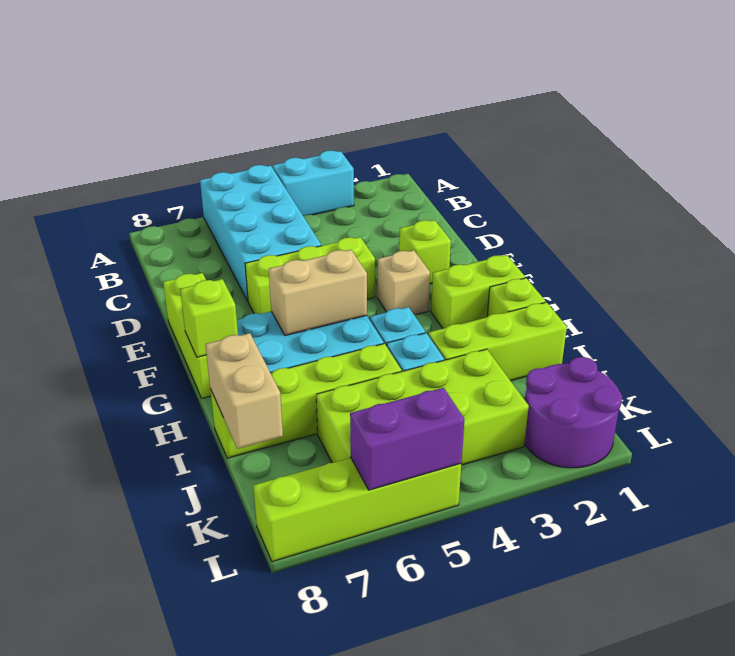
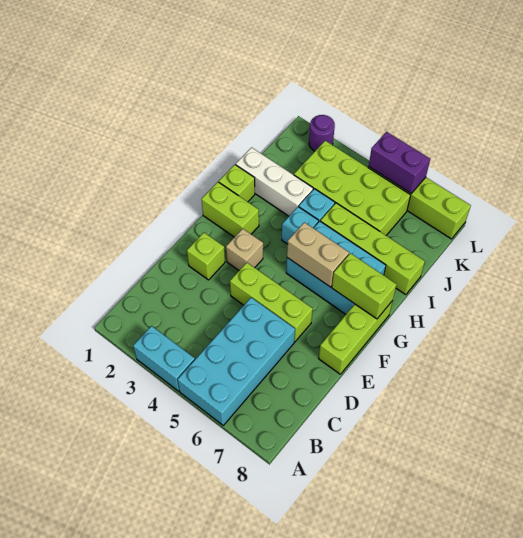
lime brick G8 level 2 -> lime brick G7:G8 level 2
lime brick I1:I3 level 1 -> white brick I1:I3 level 1
tan brick I8:J8 level 2 -> none
purple round brick K1:L2 level 1 -> purple round brick L2 level 1

